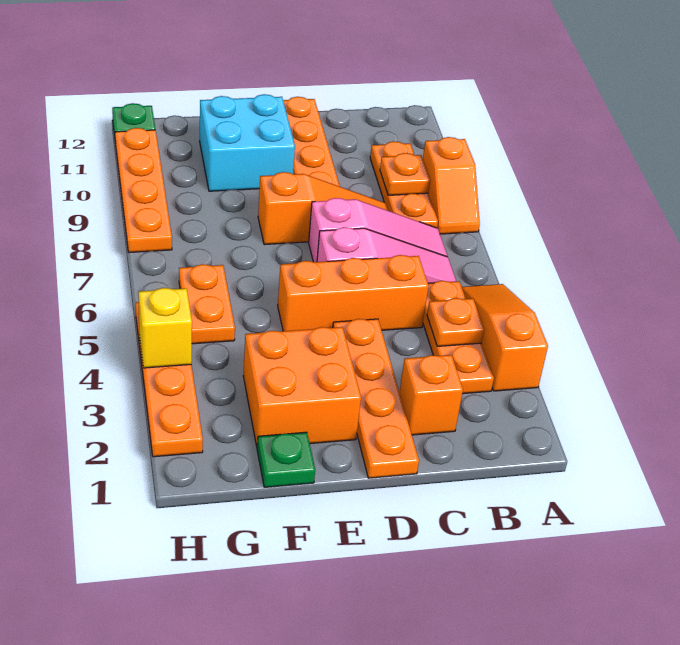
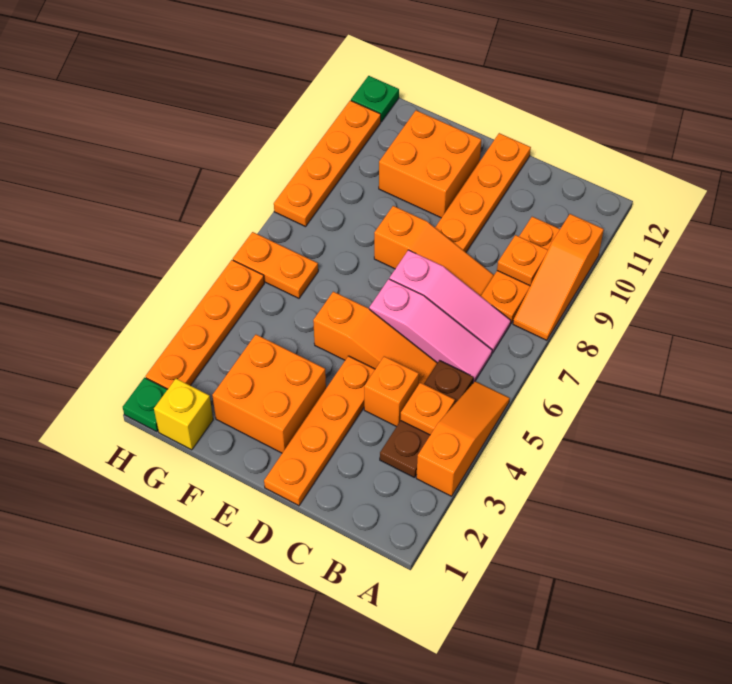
orange slope A8:A9 level 1 top 9 -> orange slope A8:A10 level 1 top 10
orange plate B3:B5 level 1 -> brown plate B3:B5 level 1
orange brick C2 level 1 -> orange brick C4 level 1
orange brick C5:E5 level 1 -> orange slope C5:E5 level 1 top E
cyan brick E10:F11 level 1 -> orange brick E10:F11 level 1
green plate F1 level 1 -> green plate H1 level 1
orange plate G5:G6 level 1 -> orange plate G6:H6 level 1
yellow brick H4 level 2 -> yellow brick G1 level 1

